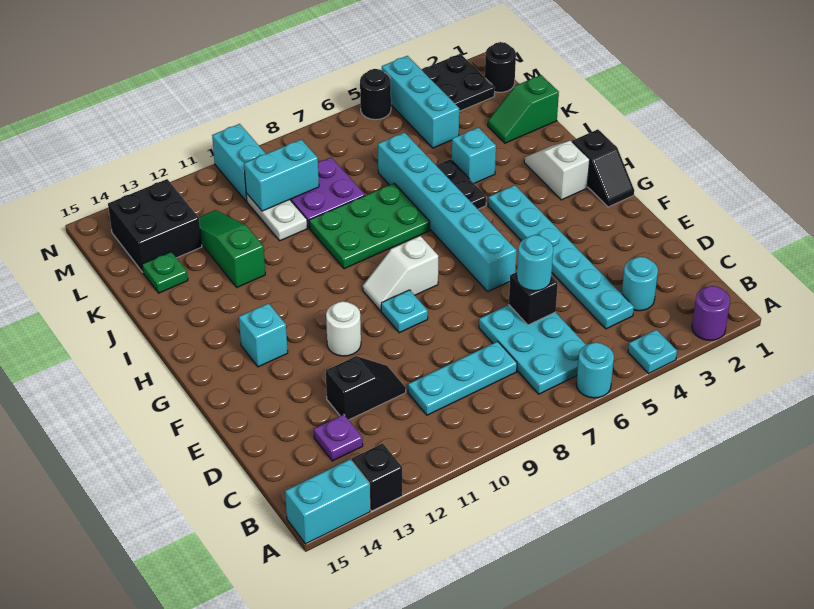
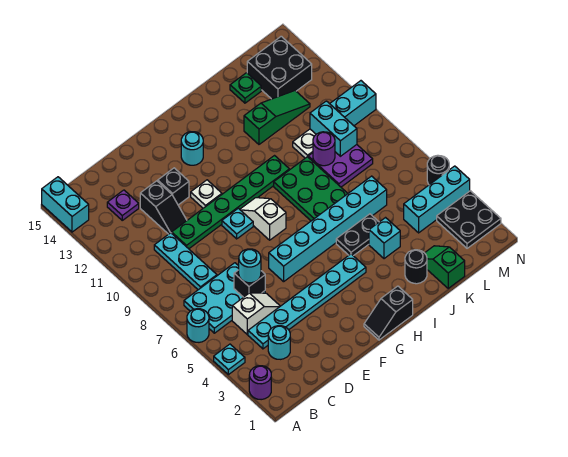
black brick A13 level 1 -> black brick E12 level 1
none -> green plate D10:I10 level 1
white round brick F11 level 1 -> white plate F11 level 1
cyan brick G13 level 1 -> cyan round brick G13 level 1
white slope H2:I2 level 1 top H -> white slope C5:D5 level 1 top C
none -> purple round brick K9 level 2
black round brick M1 level 1 -> black round brick J2 level 1

